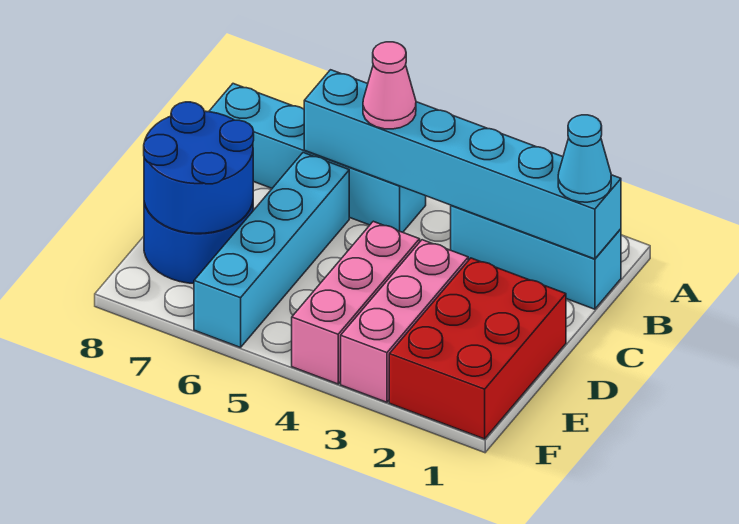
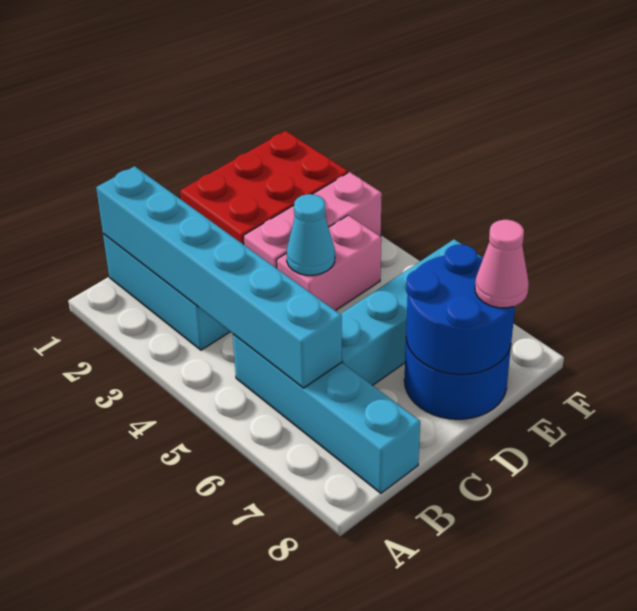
cyan cone B1 level 3 -> cyan cone D4 level 2
pink cone B5 level 3 -> pink cone E8 level 3
pink brick D4:F4 level 1 -> pink brick D4:E4 level 1

